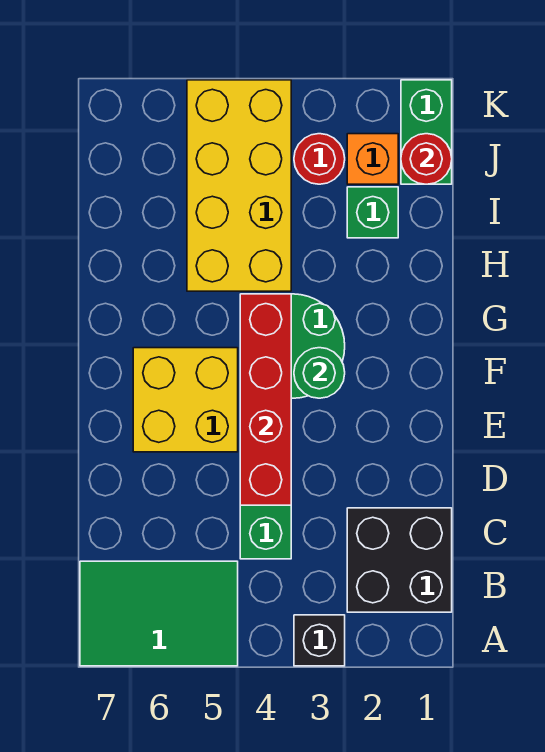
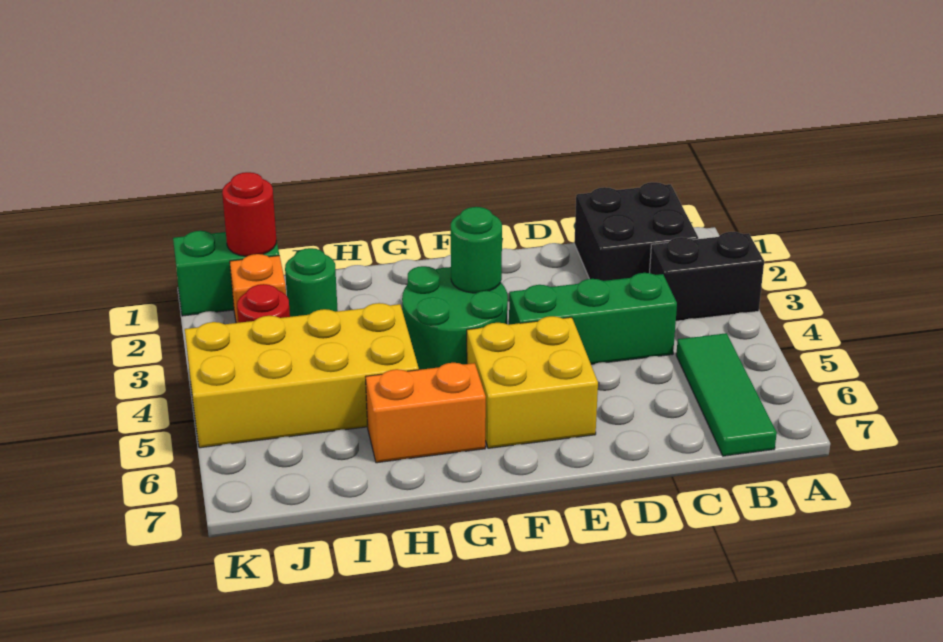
black brick A3 level 1 -> black brick A3:B3 level 1
green tile A5:B7 level 1 -> green tile B5:B7 level 1
red brick D4:G4 level 2 -> none
none -> orange brick G6:H6 level 1
green brick I2 level 1 -> green round brick I2 level 1

